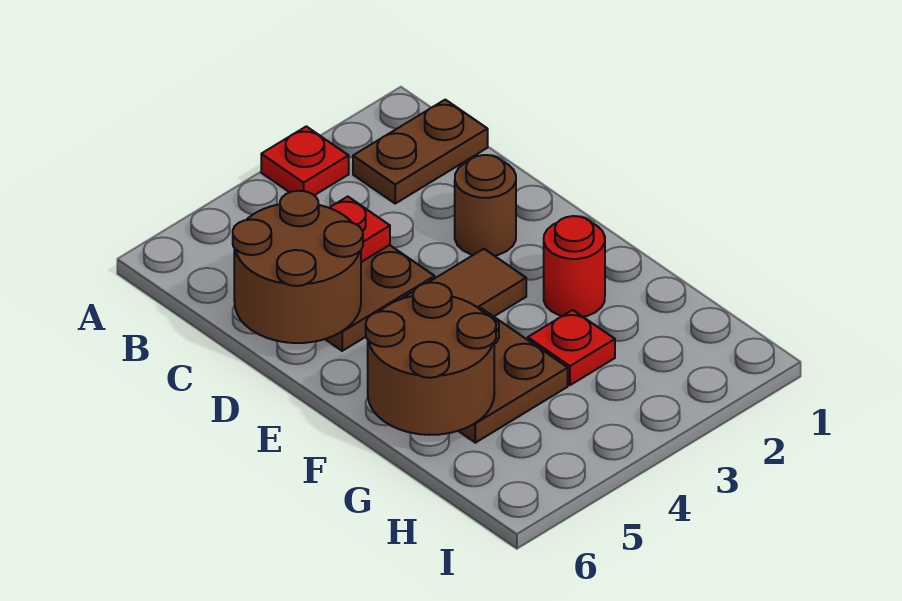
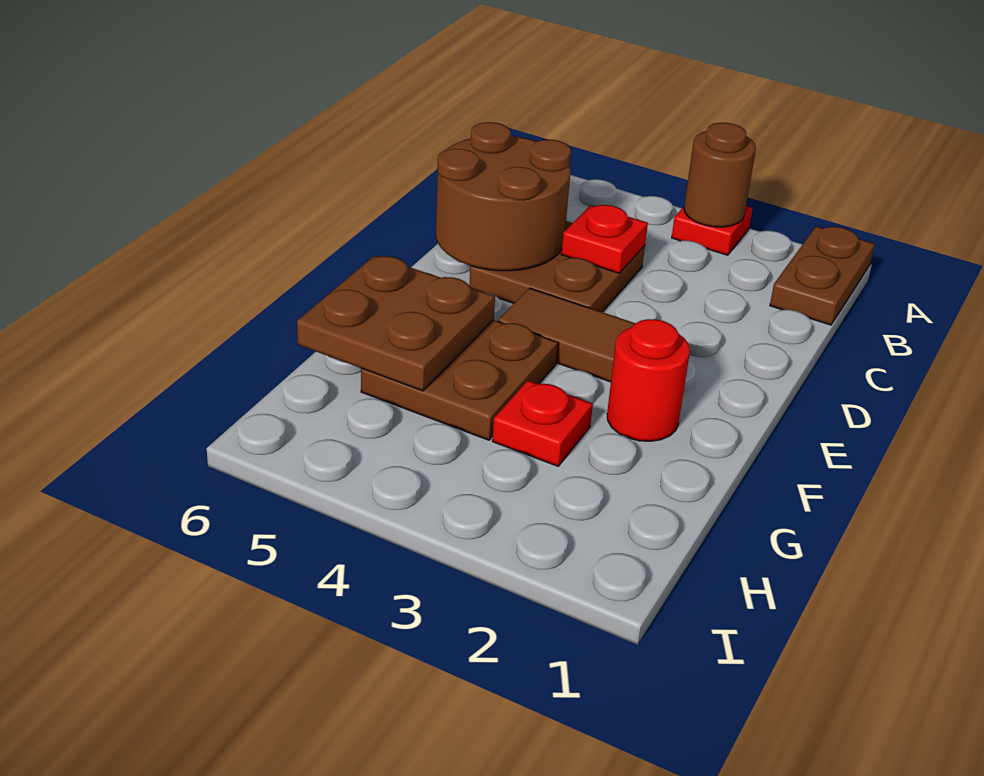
brown plate B1:B2 level 1 -> brown plate A1:B1 level 1
brown round brick D2 level 1 -> brown round brick A3 level 2
brown round brick F5:G6 level 2 -> brown plate F5:G6 level 2

